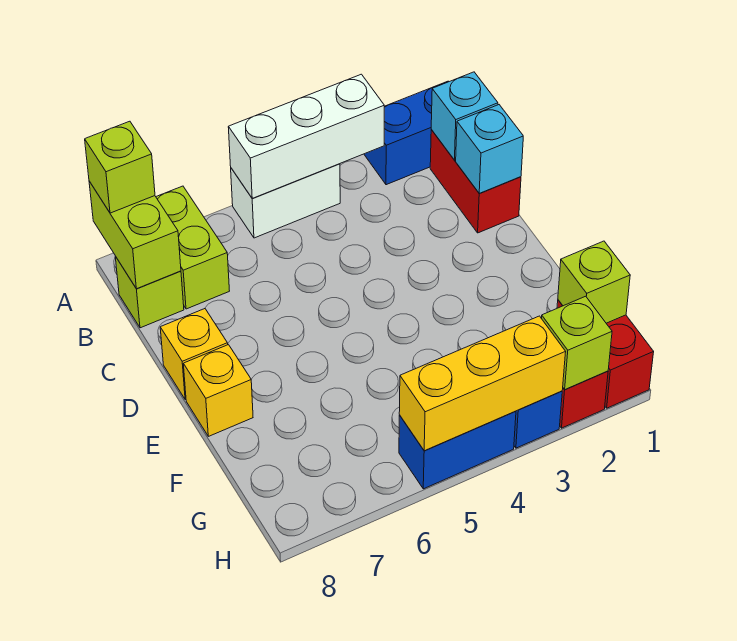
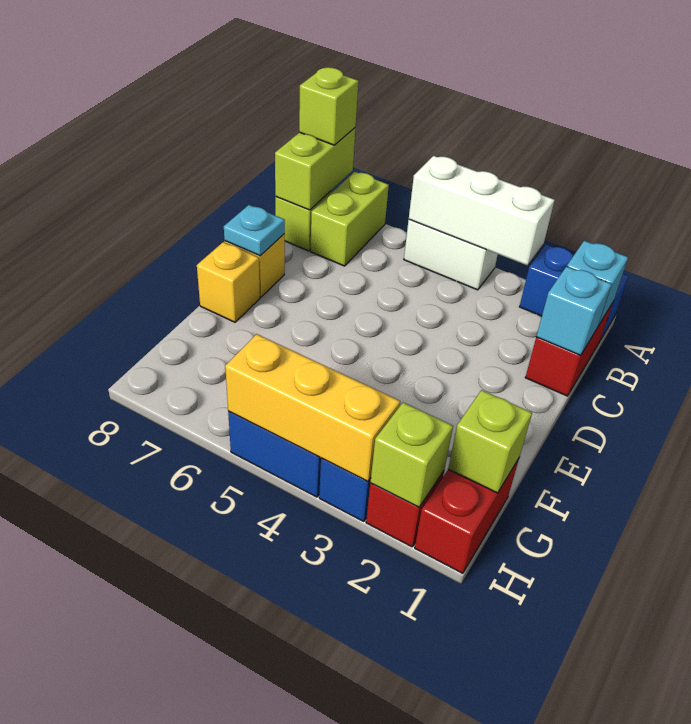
none -> cyan plate D8 level 2

